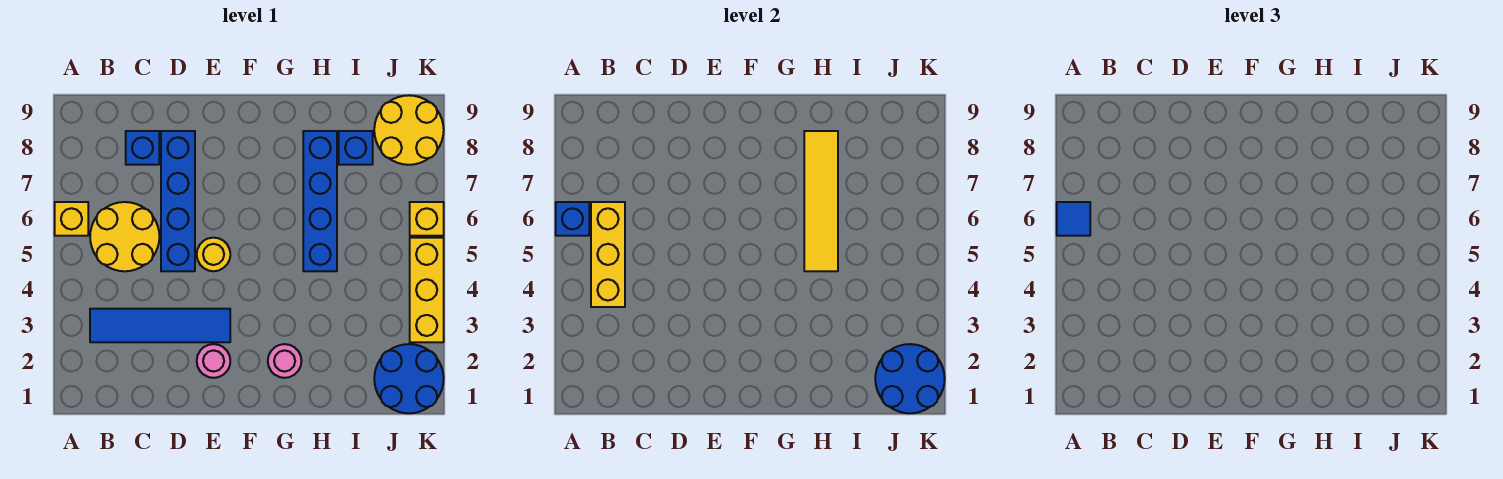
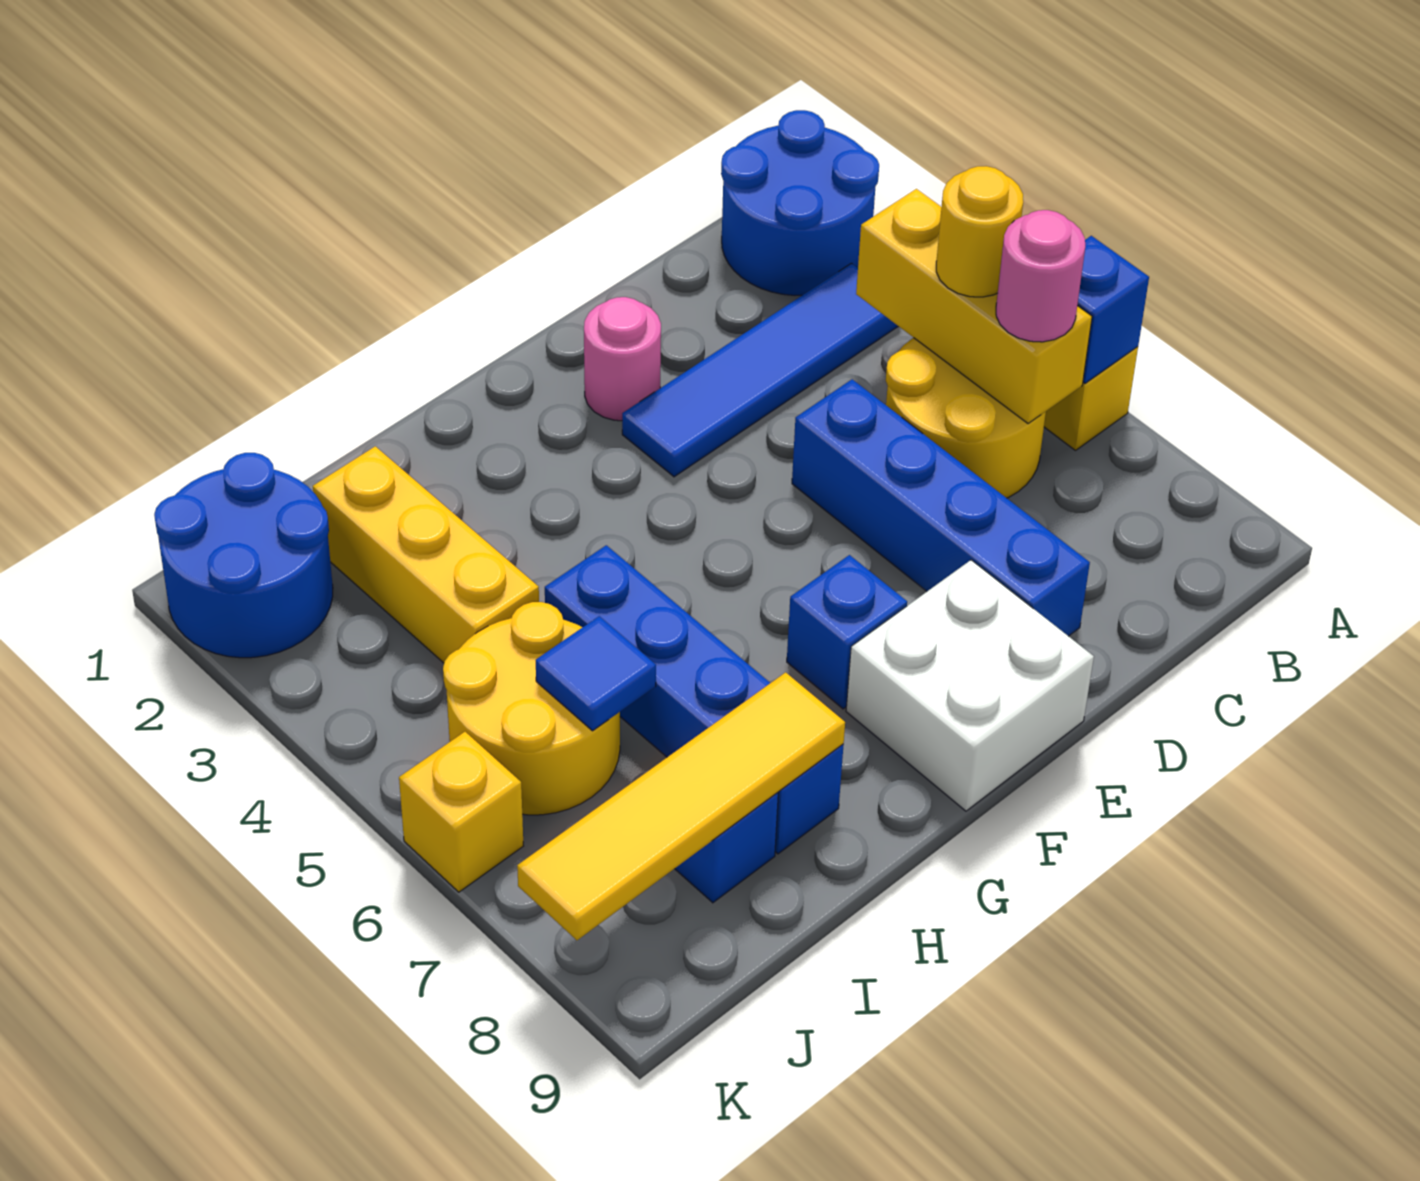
blue tile A6 level 3 -> blue tile I6 level 2
blue brick C8 level 1 -> blue brick F7 level 1
yellow round brick E5 level 1 -> yellow round brick B5 level 3
none -> white brick E8:F9 level 1
pink round brick G2 level 1 -> pink round brick B6 level 3
yellow tile H5:H8 level 2 -> yellow tile H8:K8 level 2
blue round brick J1:K2 level 2 -> blue round brick A1:B2 level 1
yellow round brick J8:K9 level 1 -> yellow round brick I5:J6 level 1
yellow brick K3:K5 level 1 -> yellow brick I2:I4 level 1

